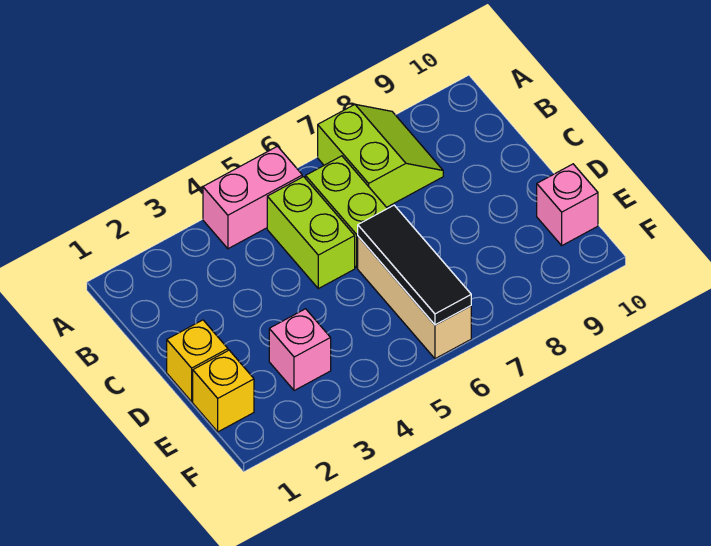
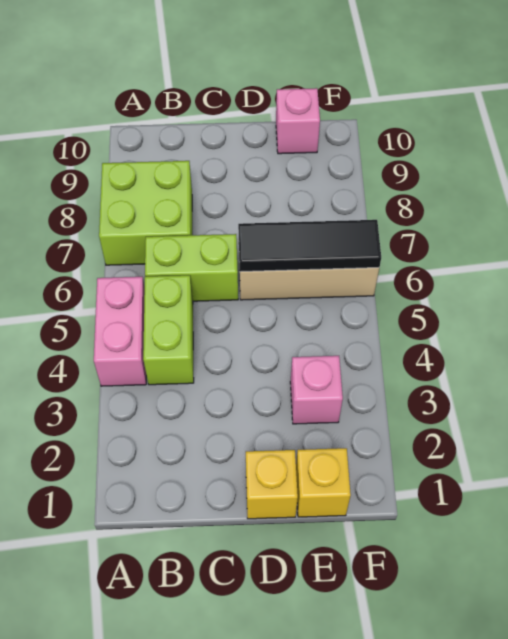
lime slope A7:B8 level 1 top 7 -> lime brick A7:B8 level 1
lime brick B5:C5 level 1 -> lime brick B4:B5 level 1

